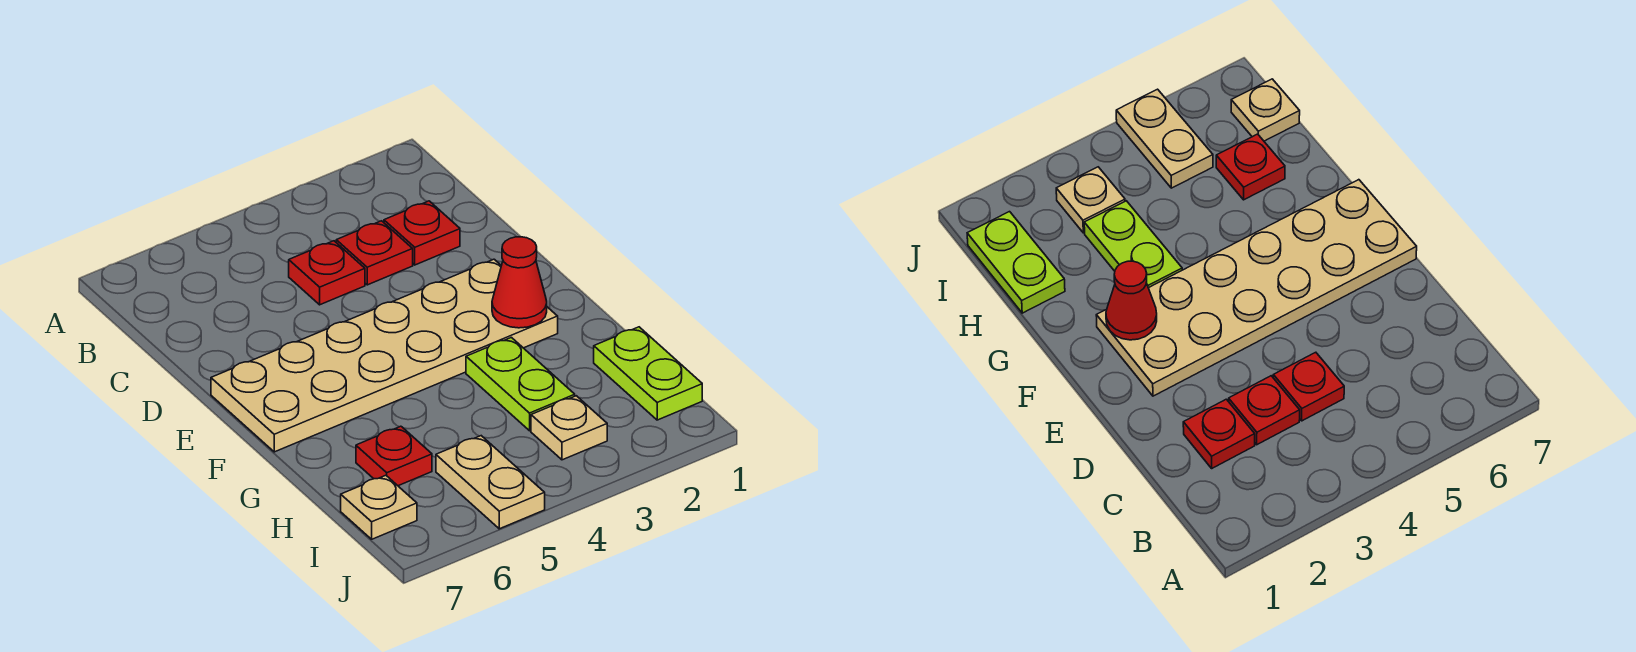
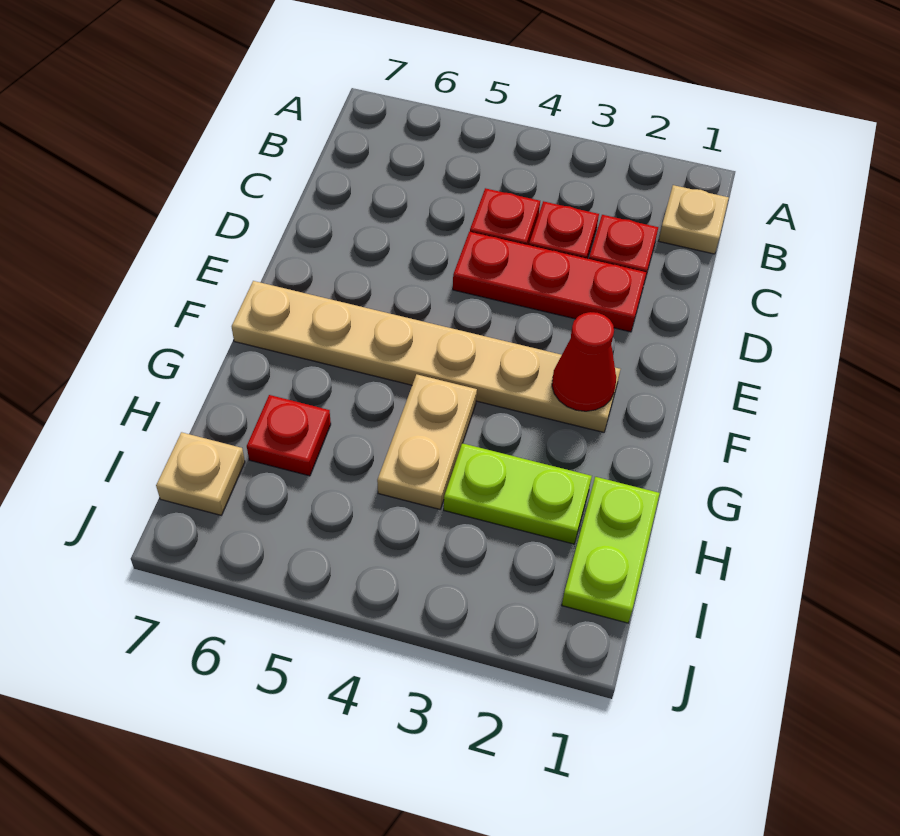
none -> red plate D2:D4 level 1
tan plate E2:F7 level 1 -> tan plate F2:F7 level 1
lime plate G3:H3 level 1 -> lime plate H2:H3 level 1
tan plate I3 level 1 -> tan plate B1 level 1
tan plate I5:J5 level 1 -> tan plate G4:H4 level 1

